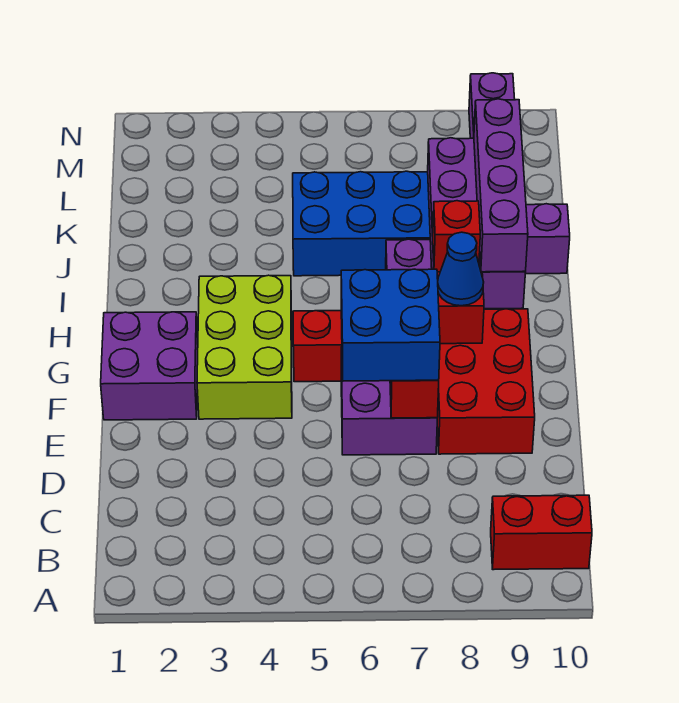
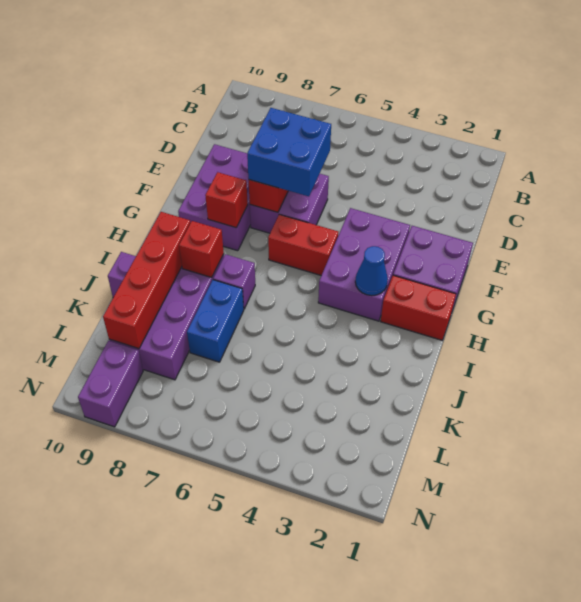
red brick B9:B10 level 1 -> red brick H1:H2 level 1
red brick E8:G9 level 1 -> purple brick E8:G9 level 1
lime brick F3:H4 level 1 -> purple brick F3:H4 level 1
blue cone G8 level 3 -> blue cone H3 level 2
purple brick I9:L9 level 2 -> red brick I9:L9 level 2
blue brick J5:K7 level 1 -> blue brick J7:K7 level 1

